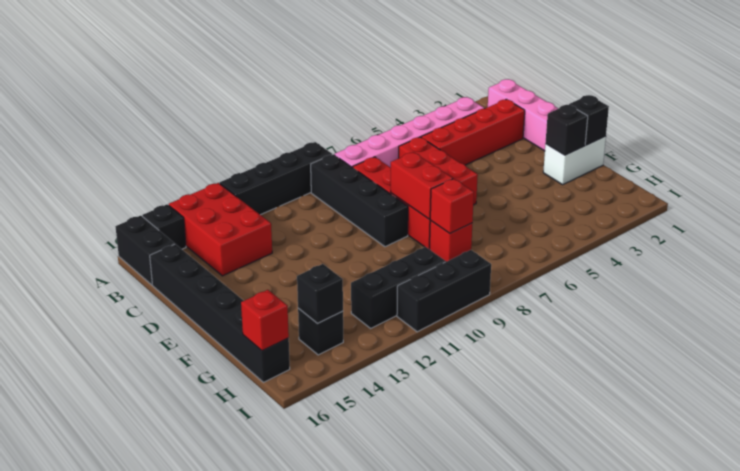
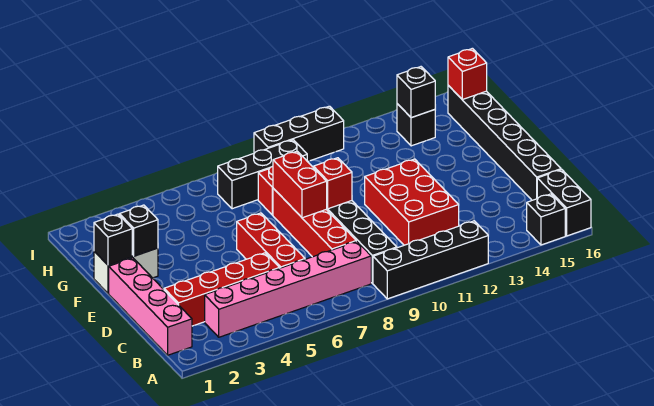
red brick A13:C14 level 1 -> red brick C11:E12 level 1
red brick G8 level 2 -> red brick E9 level 2
black brick H10:H12 level 1 -> black brick H7:H9 level 1

